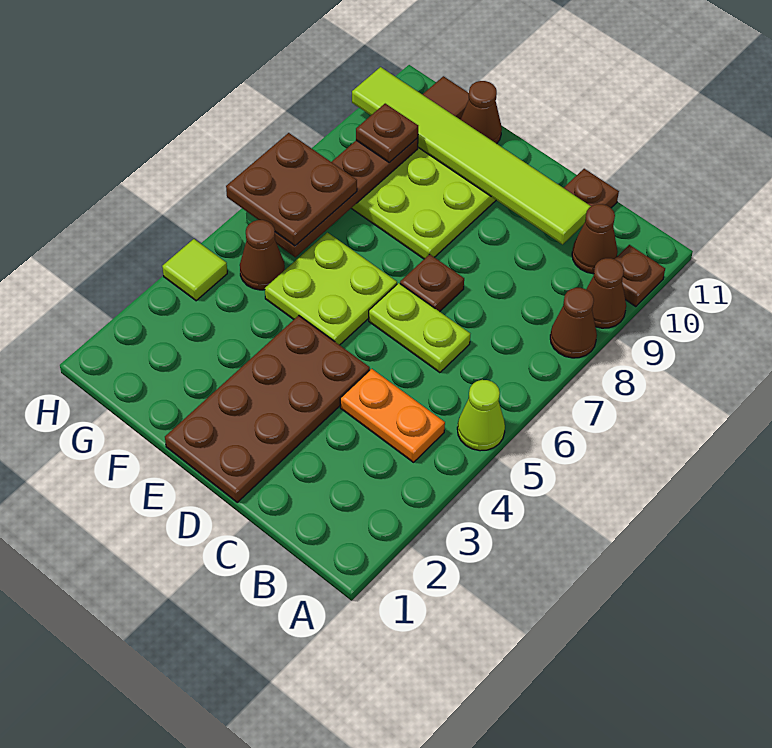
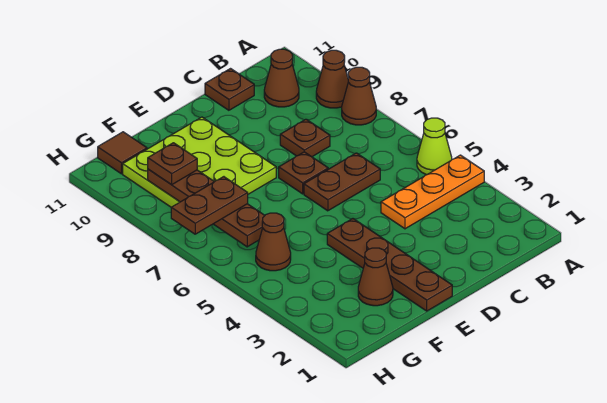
brown plate A10 level 1 -> brown plate C8 level 1
orange plate B4:C4 level 1 -> orange plate A4:C4 level 1
lime plate C6:D6 level 1 -> brown plate C6:D6 level 1
lime tile C10:H10 level 2 -> none
brown plate D1:E4 level 1 -> brown plate E1:E4 level 1
lime plate E5:F6 level 1 -> none
brown cone F11 level 1 -> brown cone F2 level 1
brown plate G6:H7 level 3 -> brown plate G7:H7 level 3
lime tile H4 level 1 -> none

